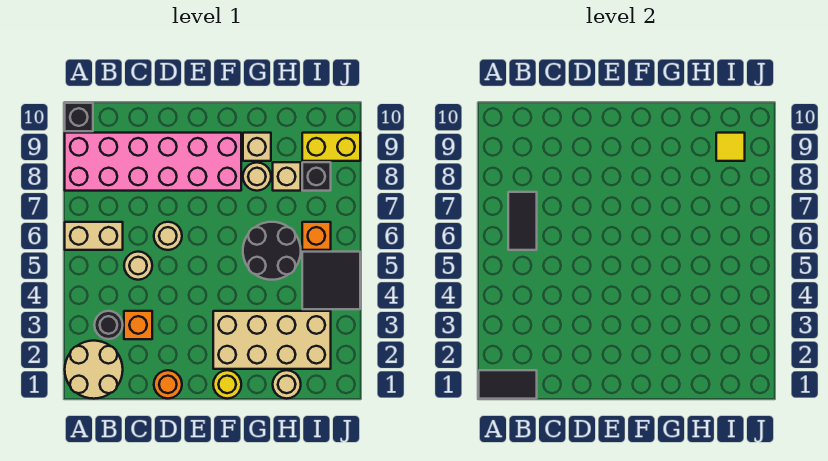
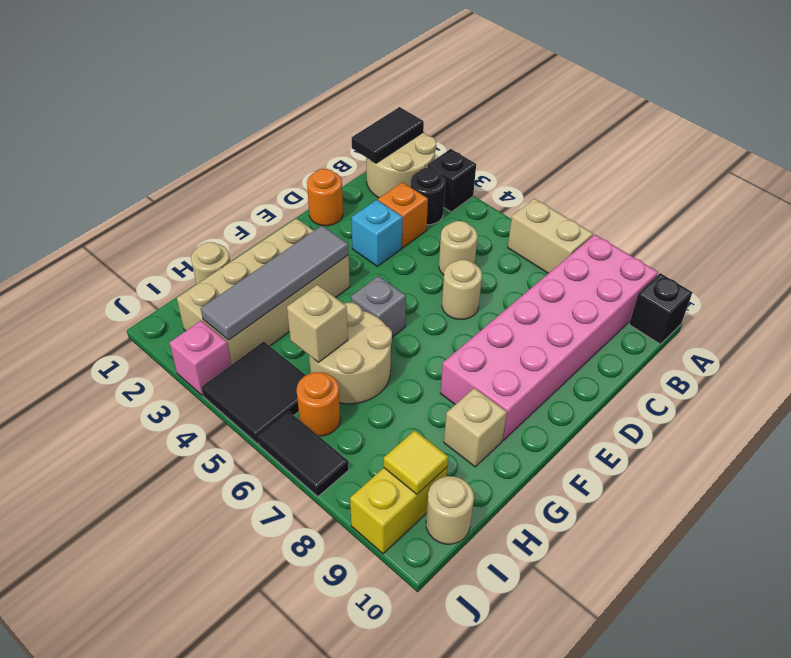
tan brick A6:B6 level 1 -> tan brick A6:A7 level 1
black tile B6:B7 level 2 -> black tile J6:J7 level 1
none -> cyan brick D3 level 1
yellow round brick F1 level 1 -> none
none -> grey tile F3:I3 level 2
none -> grey brick F5 level 1
black round brick G5:H6 level 1 -> tan round brick G5:H6 level 1
tan round brick G8 level 1 -> tan round brick I10 level 1
tan brick H8 level 1 -> tan brick H5 level 2
orange brick I6 level 1 -> orange round brick I6 level 1
black brick I8 level 1 -> black brick A3 level 1
none -> pink brick J3 level 1

